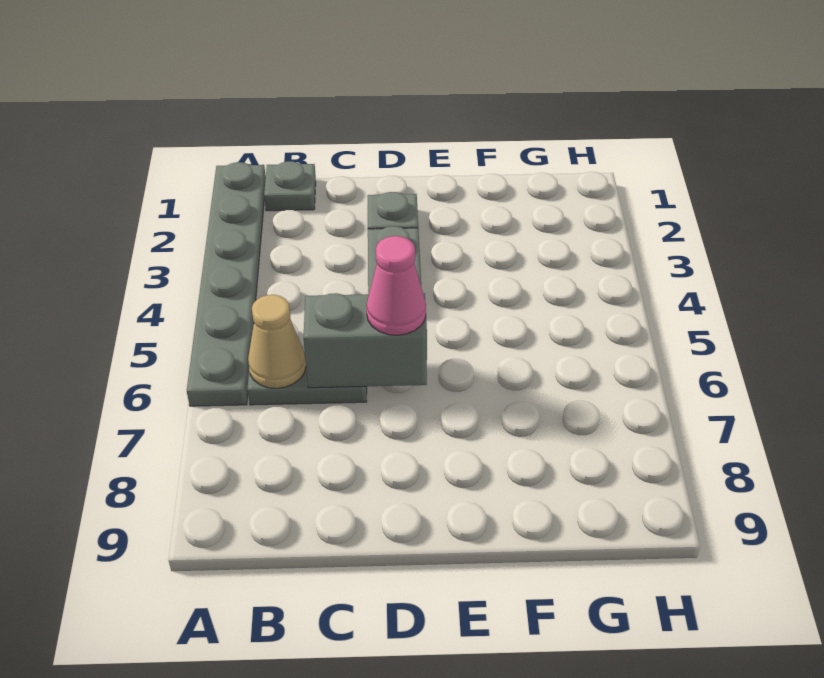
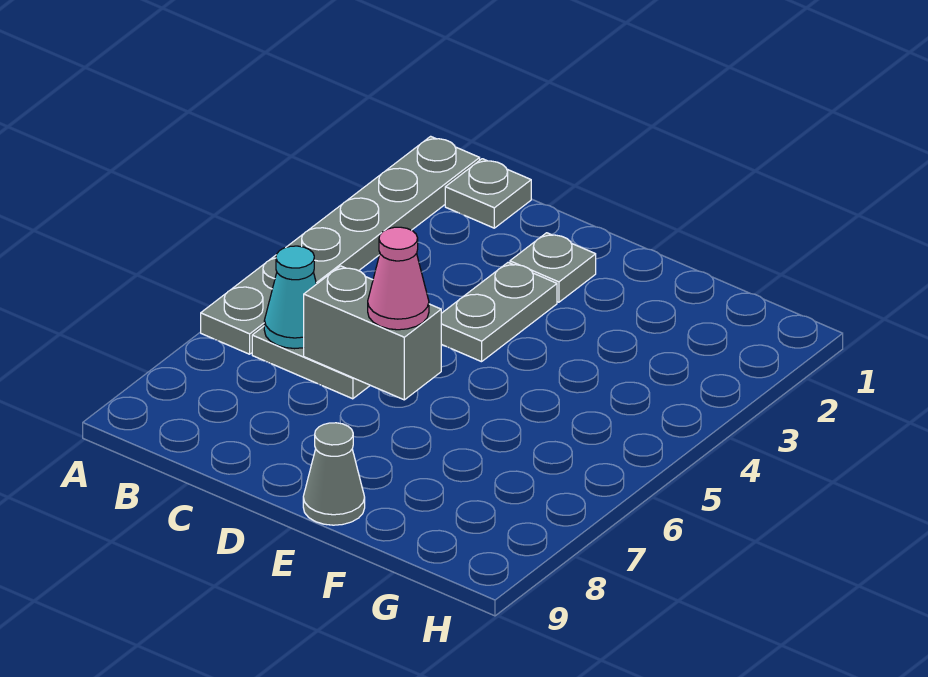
tan cone B6 level 2 -> cyan cone B6 level 2
none -> grey cone E9 level 1

